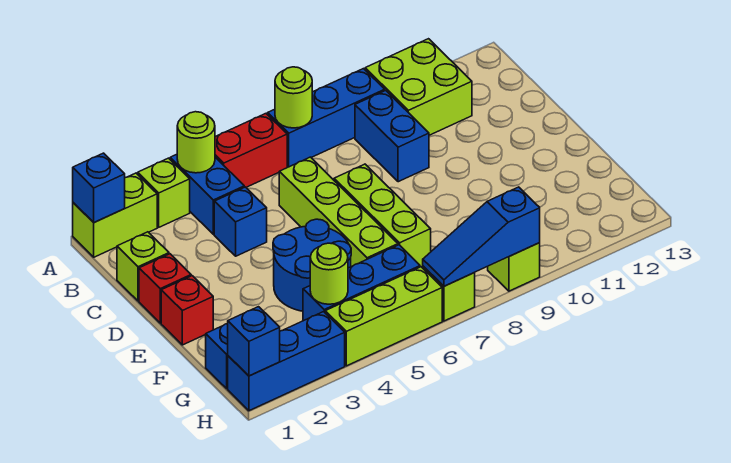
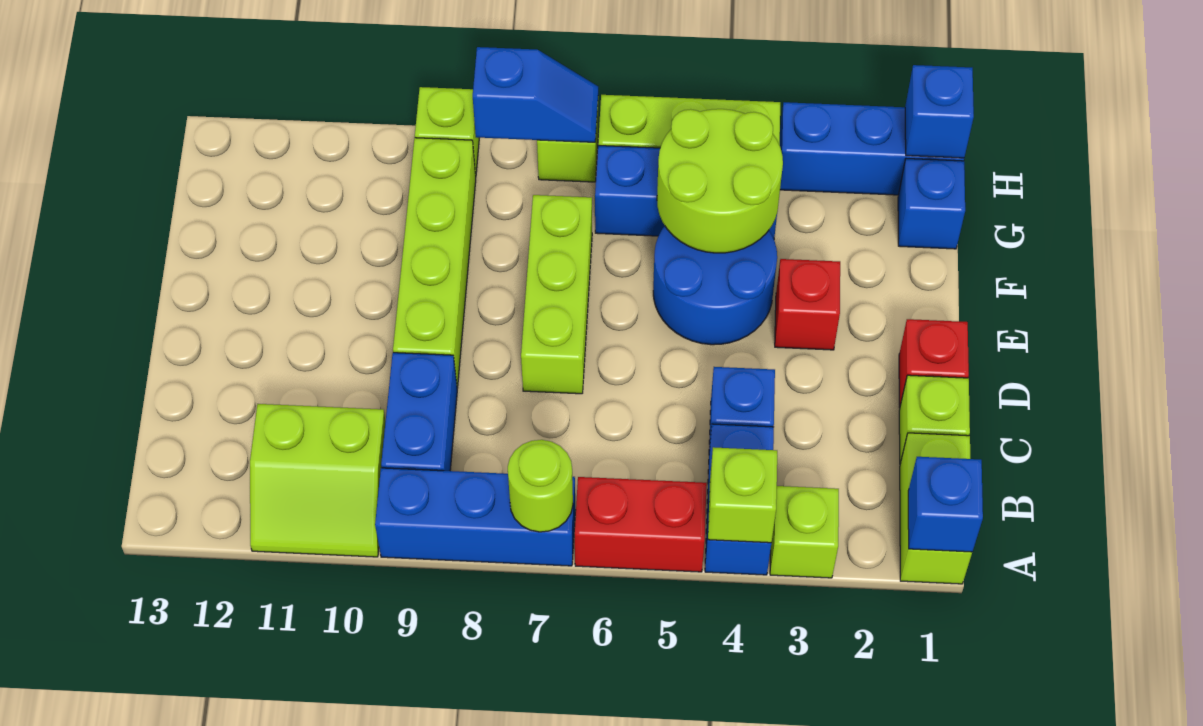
lime brick A1:A2 level 1 -> lime brick A1:B1 level 1
lime round brick A4 level 2 -> lime brick A4 level 2
lime brick A10:B11 level 1 -> lime slope A10:B11 level 1 top B
lime brick C6:F6 level 1 -> lime brick D9:G9 level 1
red brick E1 level 1 -> red brick E3 level 1
lime round brick G4 level 2 -> lime round brick F4:G5 level 2
blue slope H7:H9 level 2 top 9 -> blue slope H7:H8 level 2 top 8

